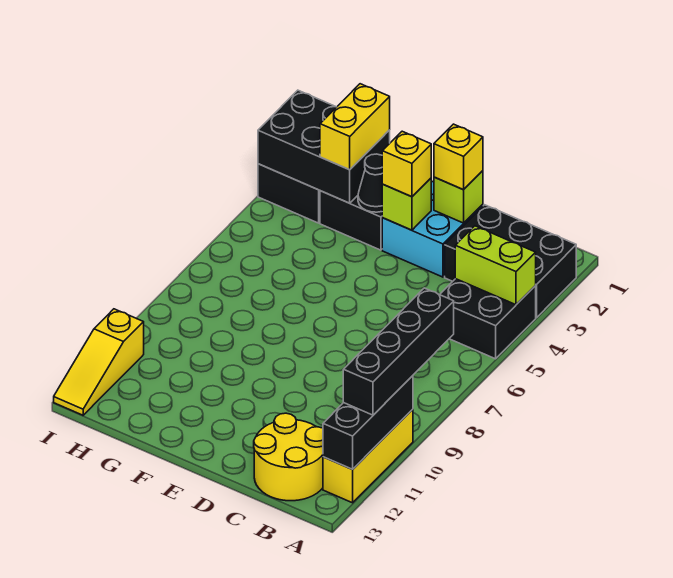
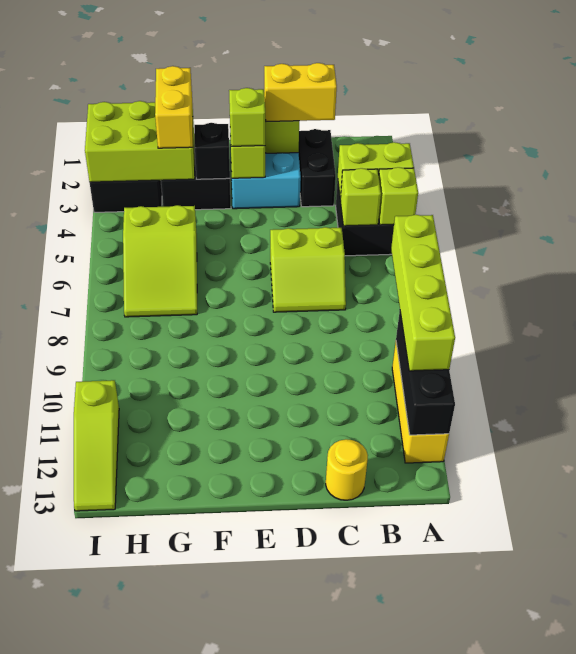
black brick A2:C3 level 1 -> black brick C2:C3 level 1
none -> lime brick A5 level 2
black brick A8:A11 level 3 -> lime brick A8:A11 level 3
none -> lime brick B5 level 2
yellow round brick B12:C13 level 1 -> yellow round brick C13 level 1
none -> lime slope C6:D7 level 1 top 6
yellow brick D2 level 3 -> yellow brick C2:D2 level 3
yellow brick E3 level 3 -> lime brick E3 level 3
black cone F3 level 2 -> black brick F3 level 2
black brick G2:I3 level 2 -> lime brick G2:I3 level 2
none -> lime slope G5:H7 level 1 top 5
yellow slope I11:I13 level 1 top 11 -> lime slope I11:I13 level 1 top 11

